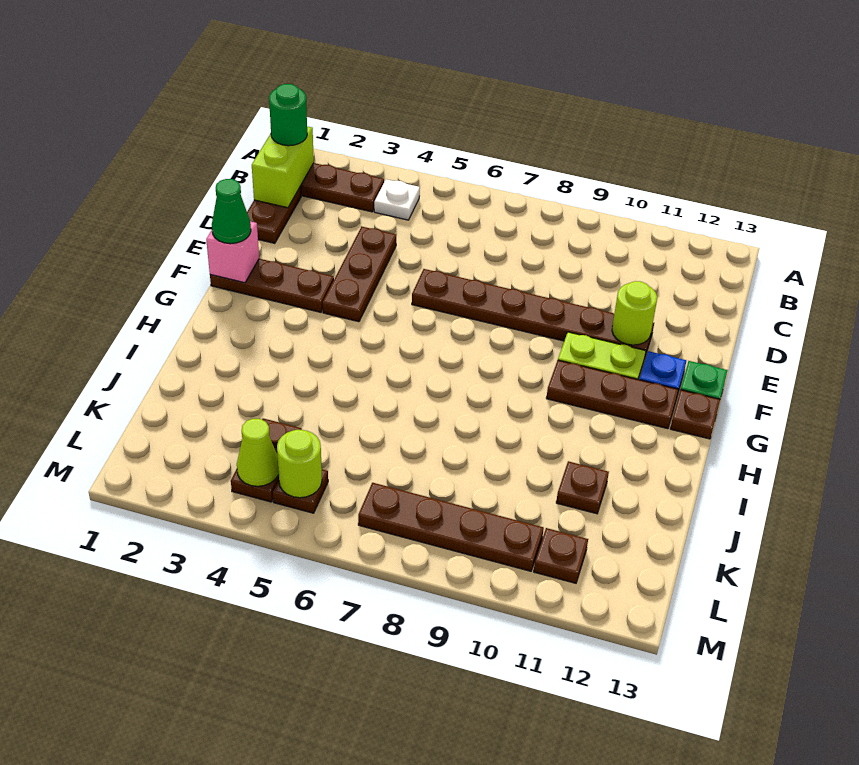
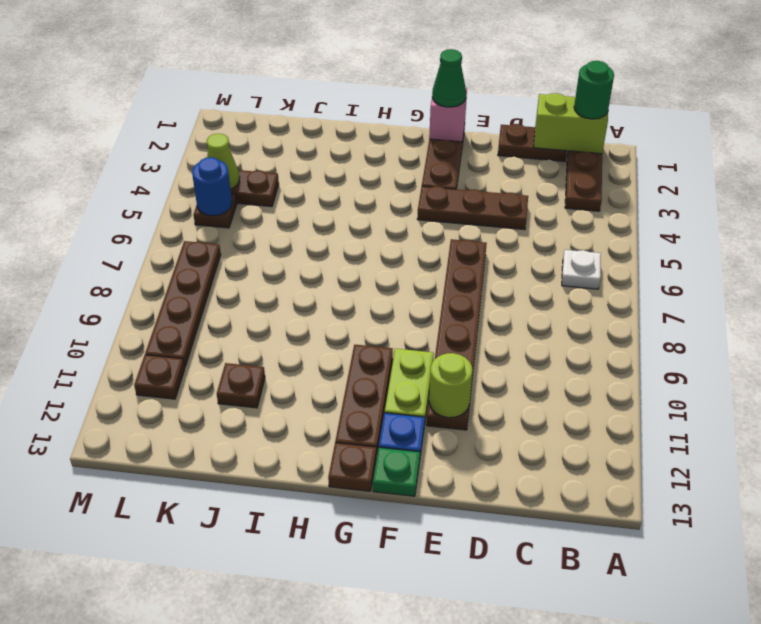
white plate B4 level 1 -> white plate B6 level 1
lime round brick L5 level 2 -> blue round brick L5 level 2

